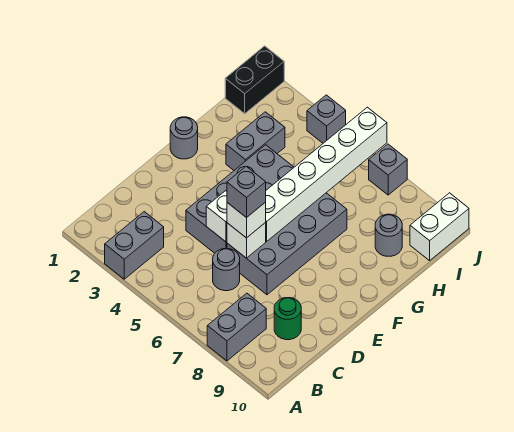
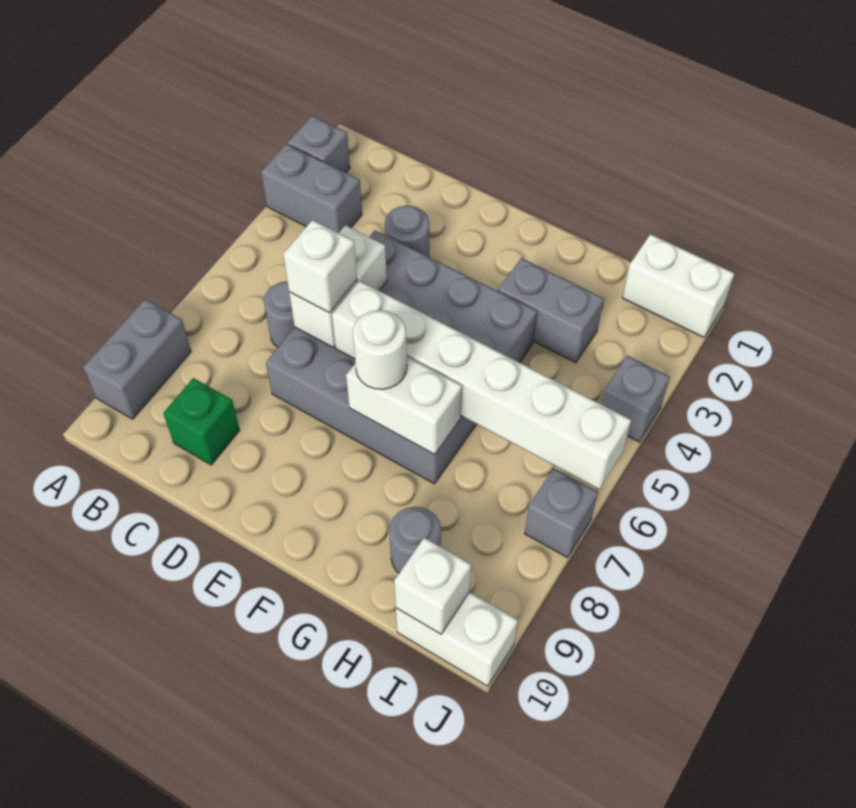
grey brick A8:B8 level 1 -> grey brick A8:A9 level 1
green round brick C9 level 1 -> green brick C9 level 1
grey brick D6 level 4 -> grey brick A2 level 1
grey round brick F1 level 1 -> grey round brick D3 level 1
none -> white brick F7:G7 level 2
none -> white round brick F7 level 3
black brick I1:J1 level 1 -> white brick I1:J1 level 1
none -> white brick I10 level 2

